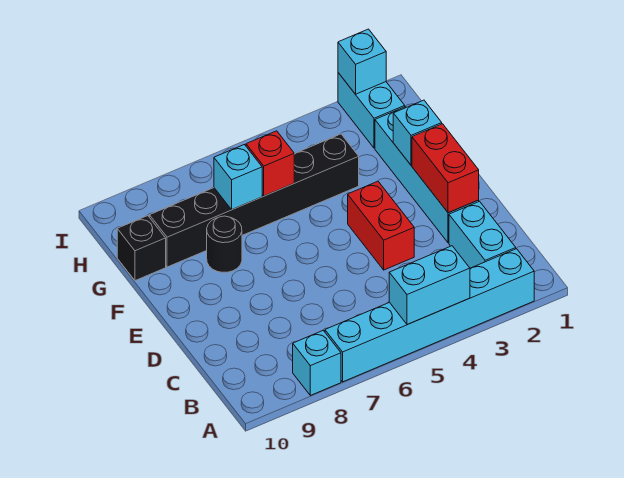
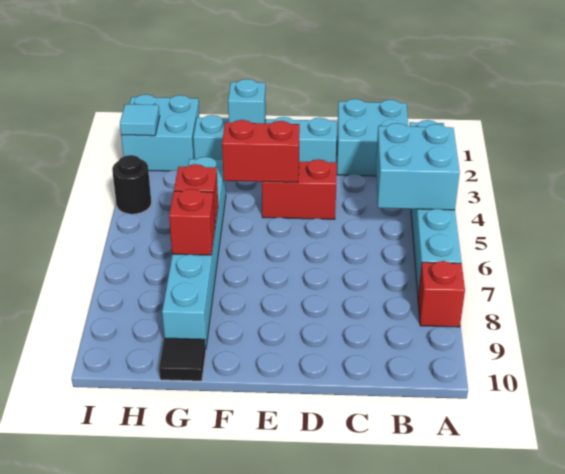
cyan brick A4:A5 level 2 -> cyan brick A4:B5 level 2
cyan brick A8 level 1 -> red brick A8 level 1
cyan brick B2:C2 level 1 -> cyan brick B1:C2 level 1
red brick D2:E2 level 2 -> red brick E4:F4 level 2
black round brick F8 level 1 -> black round brick I4 level 1
black brick G4:G9 level 1 -> cyan brick G4:G9 level 1
cyan brick G7 level 2 -> red brick G7 level 2
black brick G10 level 1 -> black tile G10 level 1
cyan brick H2:I2 level 1 -> cyan brick H1:I2 level 1
cyan brick I2 level 2 -> cyan tile I2 level 2

